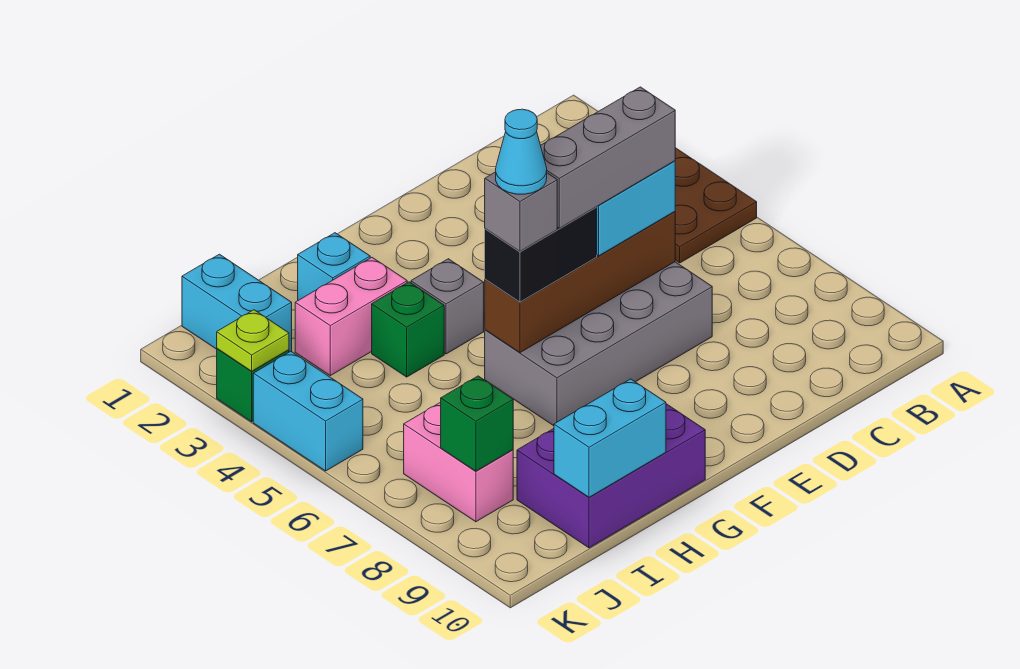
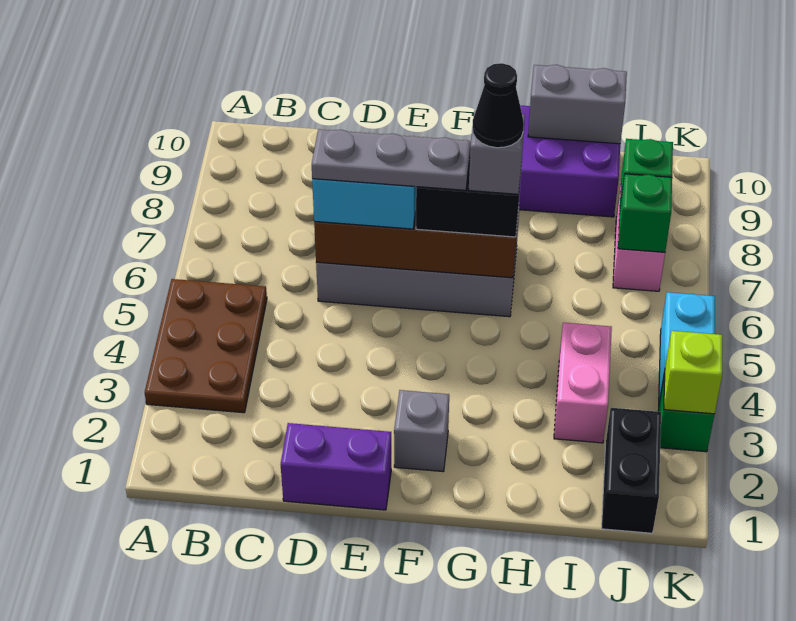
none -> purple brick D1:E1 level 1
grey brick D6:F6 level 4 -> grey plate D6:F6 level 4
grey brick G4 level 1 -> grey brick F2 level 1
cyan cone G6 level 5 -> black cone G6 level 5
cyan brick H2 level 1 -> none
pink brick H3:I3 level 1 -> pink brick I3:I4 level 1
green brick H4 level 1 -> green brick J7 level 2
cyan brick H10:I10 level 2 -> grey brick H10:I10 level 2
cyan brick J1:J2 level 1 -> black brick J1:J2 level 1
lime plate K3 level 2 -> lime brick K3 level 2

